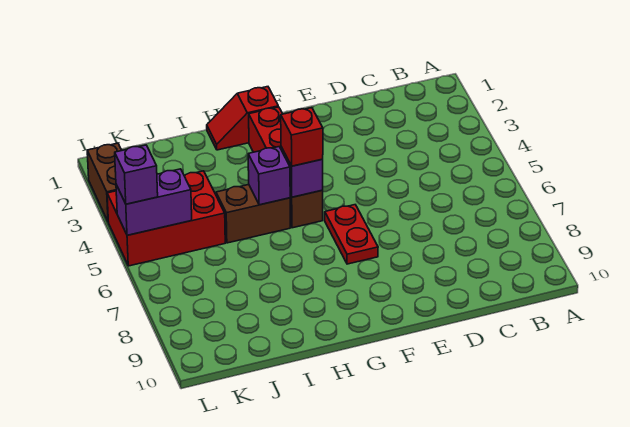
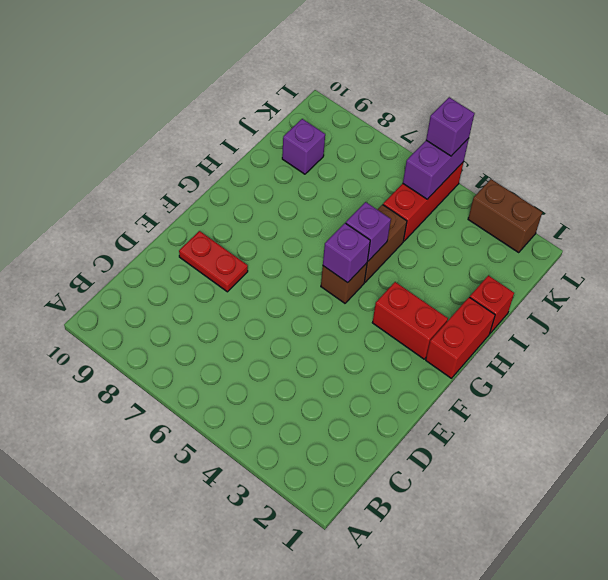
red plate F6:F7 level 1 -> red plate E8:E9 level 1
red slope G1:H1 level 1 top G -> red brick G1:H1 level 1
red brick G5 level 3 -> red brick I1 level 1
red brick J4:L5 level 1 -> red brick J5:L5 level 1
none -> purple brick J9 level 1

